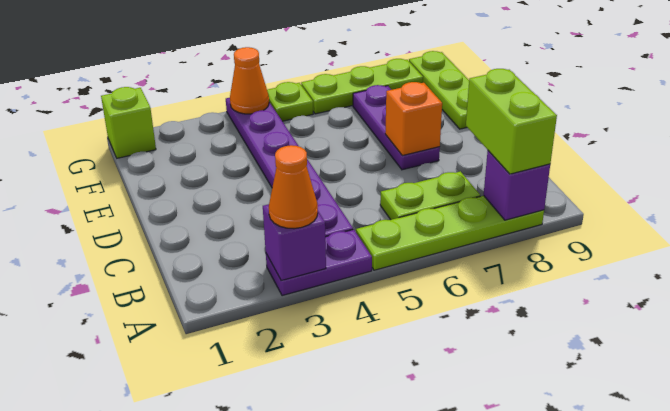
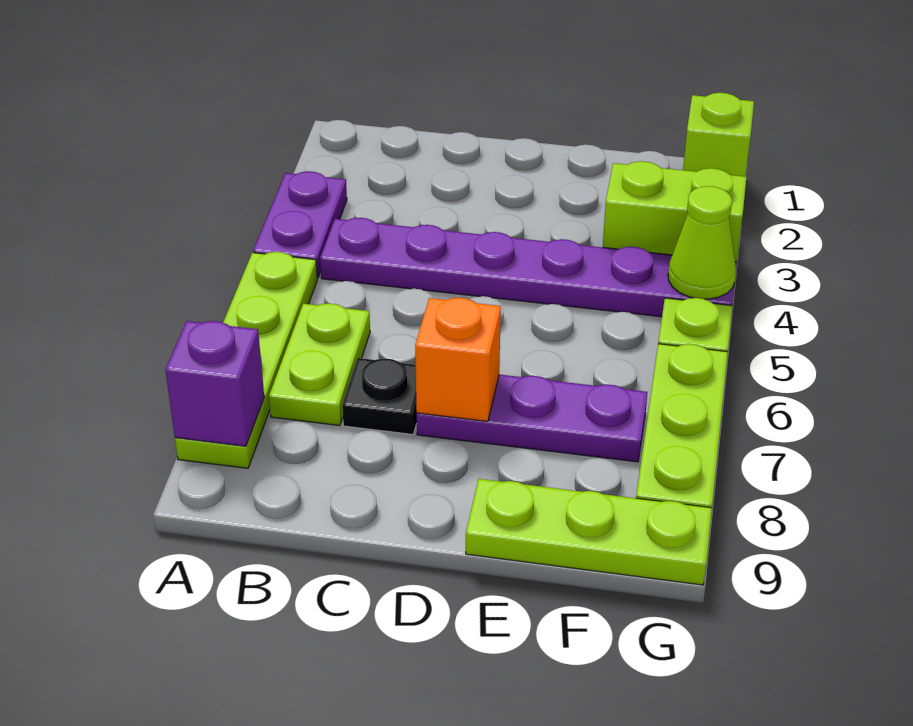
purple brick A3 level 2 -> none
orange cone A3 level 3 -> none
lime brick A8:B8 level 3 -> lime brick F3:G3 level 1
none -> black plate C7 level 1
orange cone G4 level 2 -> lime cone G4 level 2

